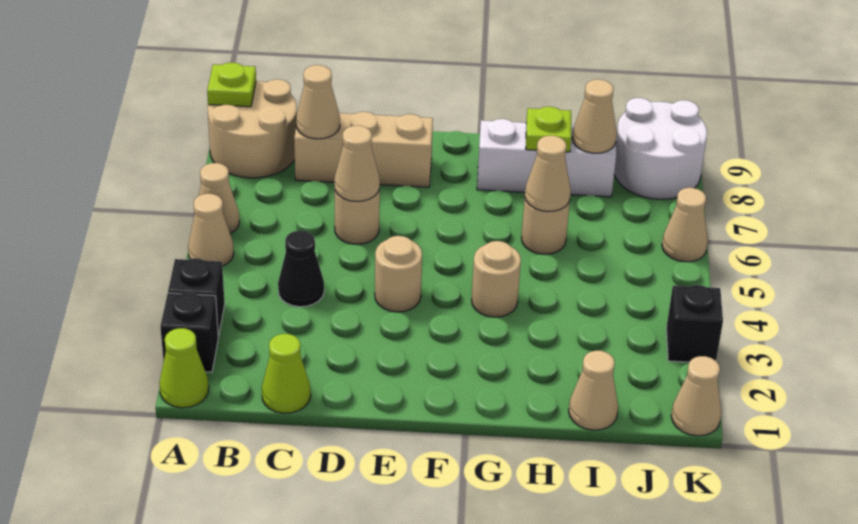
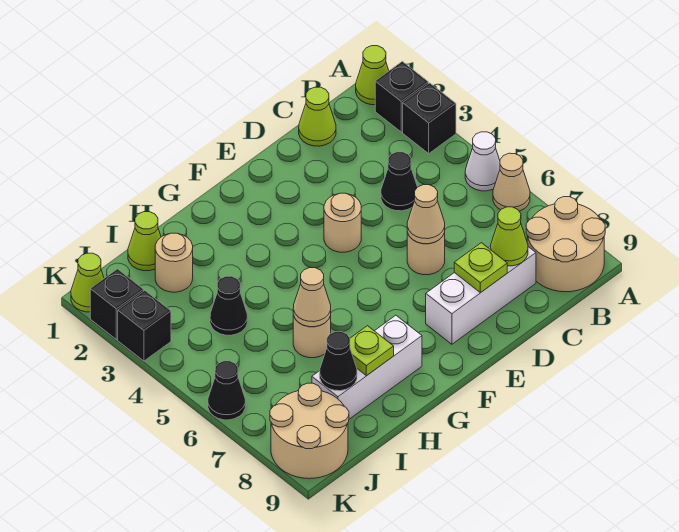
tan cone A5 level 1 -> white cone A5 level 1
lime plate A9 level 2 -> lime plate D8 level 2
tan brick C8:E8 level 1 -> white brick C8:E8 level 1
tan cone C8 level 2 -> lime cone C8 level 2
tan round brick G4 level 1 -> tan round brick I2 level 1
tan cone I1 level 1 -> lime cone I1 level 1
none -> black cone I4 level 1
tan cone I8 level 2 -> black cone I8 level 2
white round brick J8:K9 level 1 -> tan round brick J8:K9 level 1
tan cone K1 level 1 -> lime cone K1 level 1
none -> black brick K2 level 1
tan cone K6 level 1 -> black cone K6 level 1

